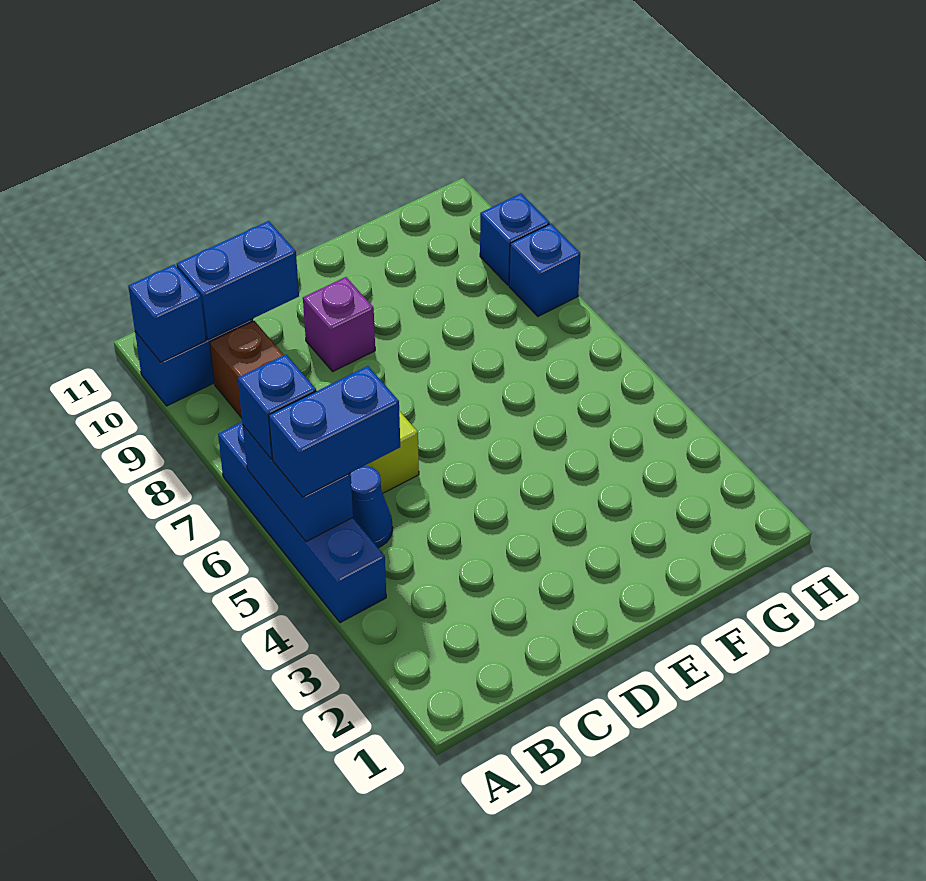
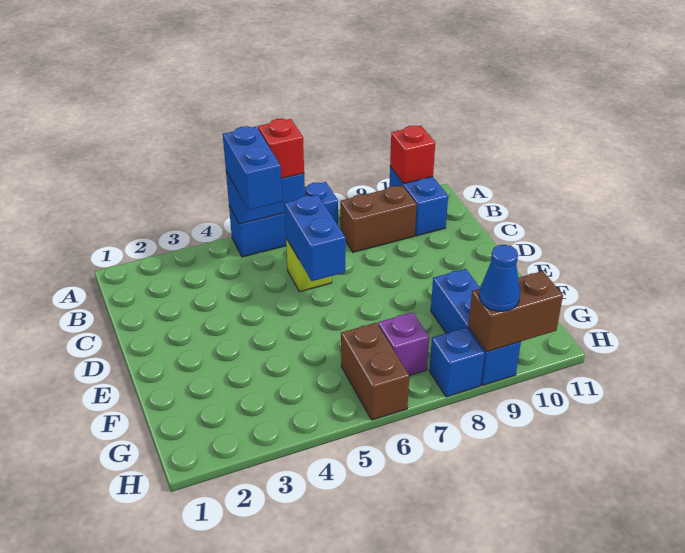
blue brick A4:A7 level 1 -> blue brick A5:A7 level 1
blue brick A6 level 3 -> red brick A6 level 3
blue brick A10 level 2 -> red brick A10 level 2
blue cone B5 level 1 -> blue cone H9 level 3
blue brick B10:C10 level 2 -> blue brick C6:D6 level 2
purple brick D9 level 1 -> purple brick G7 level 1
none -> brown brick G6:H6 level 1
blue brick H9 level 1 -> blue brick F9:H9 level 1
none -> brown brick H9:H10 level 2

